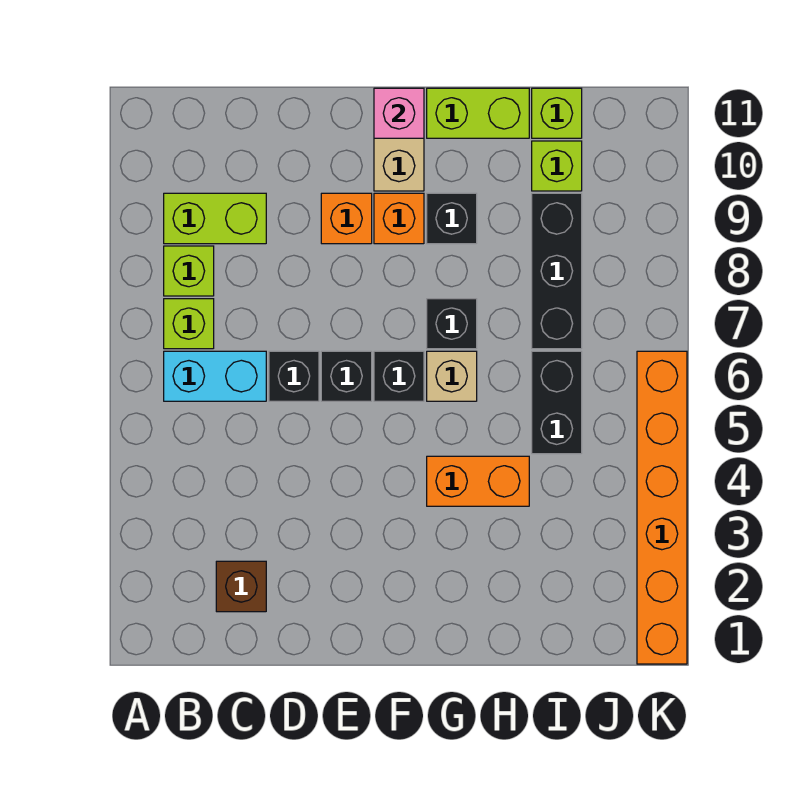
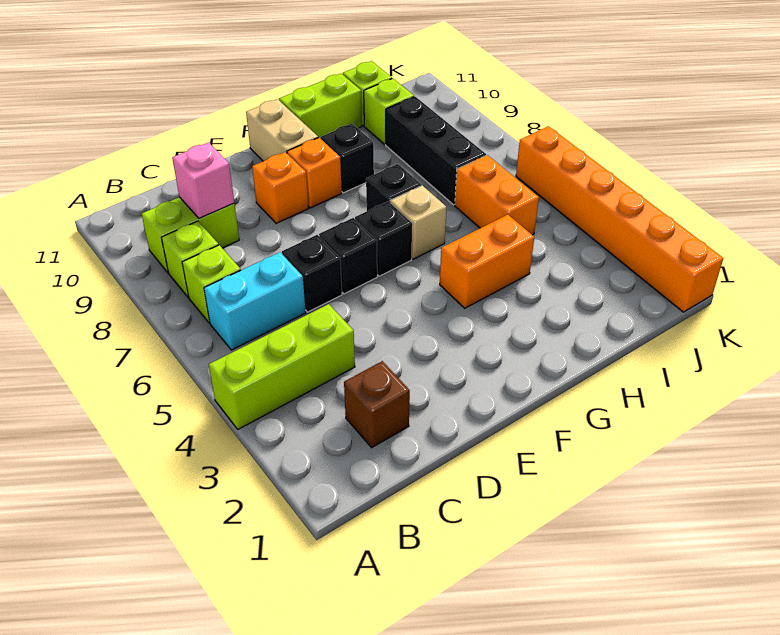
none -> lime brick A4:C4 level 1
pink brick F11 level 2 -> pink brick C9 level 2
black brick I5:I6 level 1 -> orange brick I5:I6 level 1

